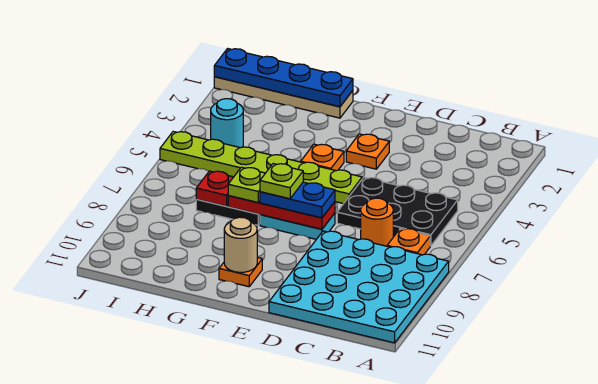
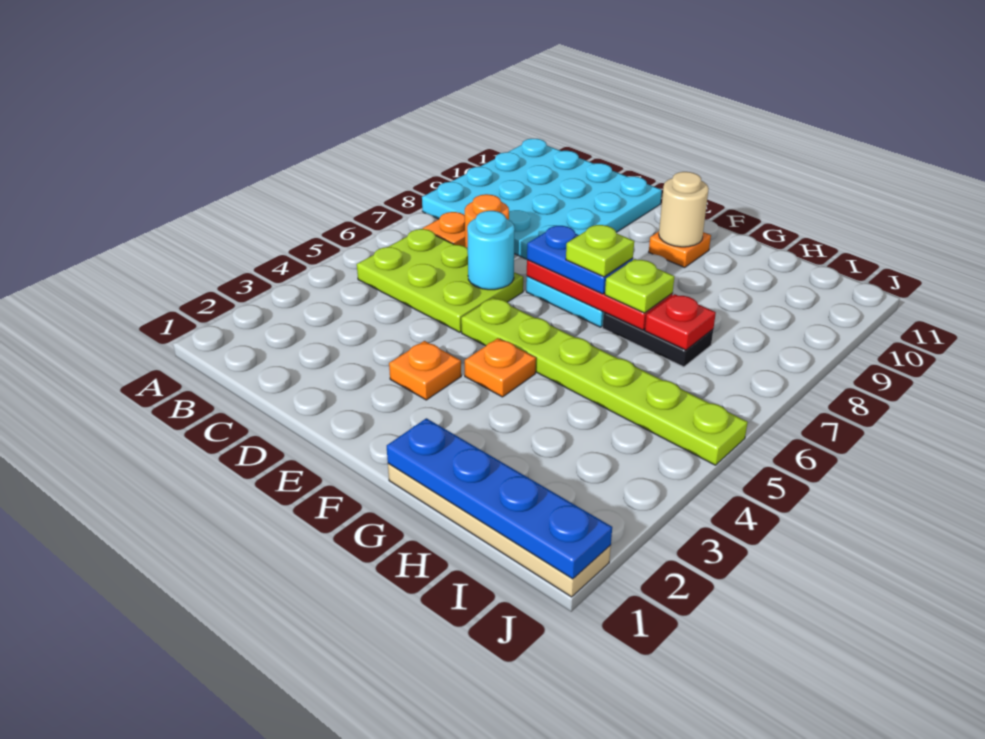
black plate B5:D6 level 1 -> lime plate B5:D6 level 1
cyan round brick I4 level 1 -> cyan round brick D6 level 2

